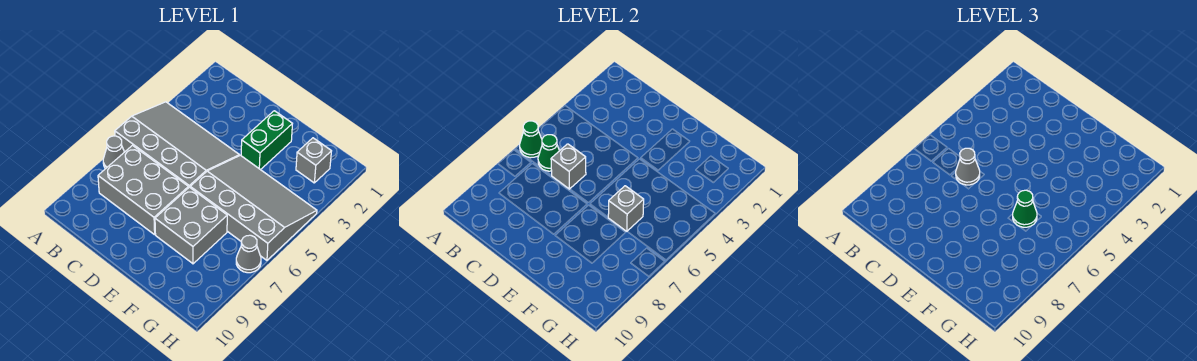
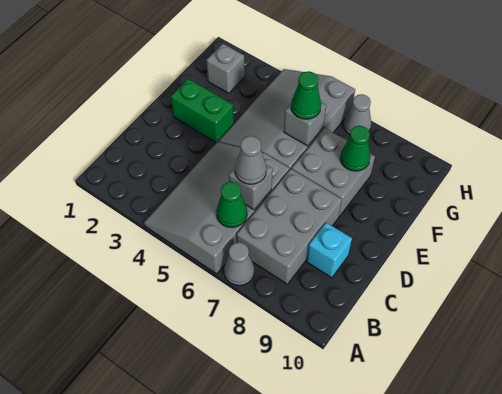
green cone A6 level 2 -> green cone F8 level 2
none -> cyan brick C9 level 1

